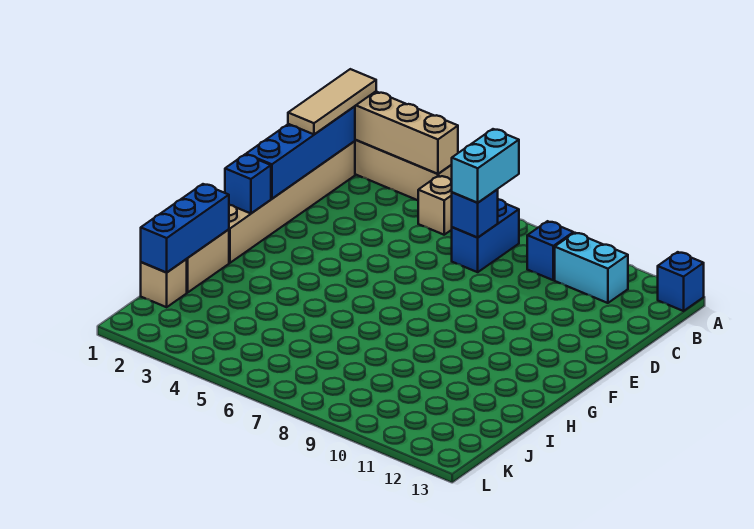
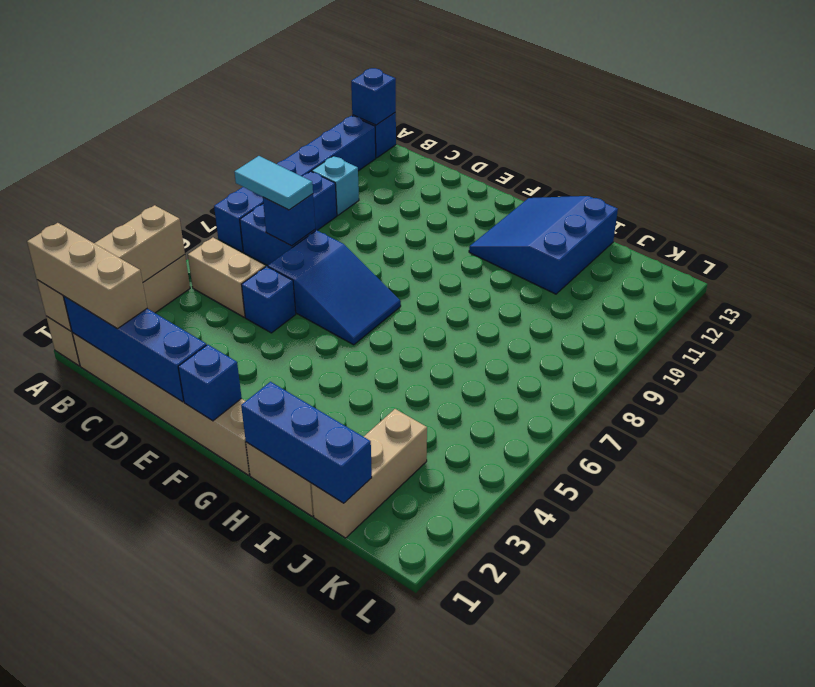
tan tile A1:C1 level 3 -> tan brick A1:C1 level 3
none -> blue brick A7:A12 level 1
none -> blue brick A13 level 2
tan brick B5 level 1 -> tan brick B5:C5 level 1
cyan brick B7:C7 level 3 -> cyan tile B7:C7 level 3
cyan brick B10:B11 level 1 -> cyan brick B10 level 1
none -> blue brick D5 level 1
none -> blue slope D6:F7 level 1 top D
none -> blue slope G11:I13 level 1 top I
tan brick J1 level 1 -> tan brick J1:J3 level 1

